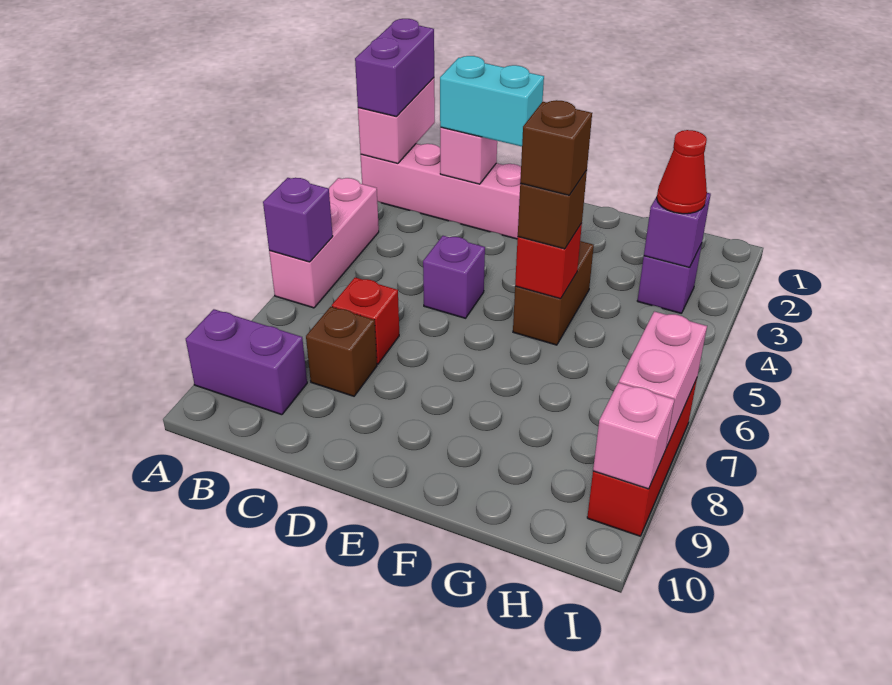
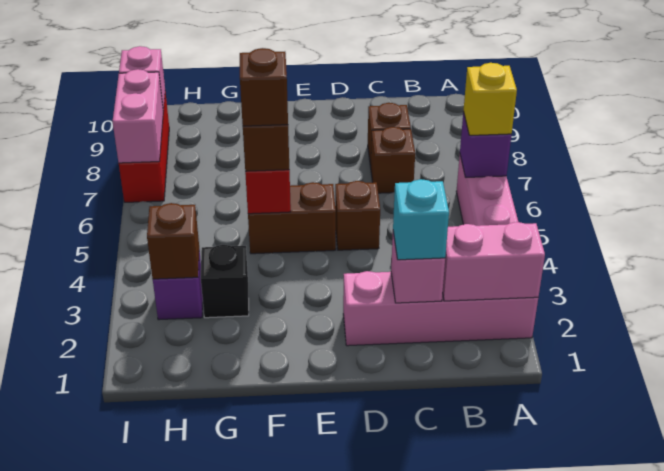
pink brick A1:A2 level 2 -> pink brick A2:B2 level 2
purple brick A1:A2 level 3 -> none
none -> yellow brick A6 level 3
purple brick A9:B9 level 1 -> none
cyan brick C2:D2 level 3 -> cyan brick C2 level 3
red brick C7 level 1 -> brown brick C7 level 1
purple brick D5 level 1 -> brown brick D5 level 1
brown brick F4:F5 level 1 -> brown brick E5:F5 level 1
none -> black brick G3 level 1
purple brick H3 level 2 -> brown brick H3 level 2
red cone H3 level 3 -> none

